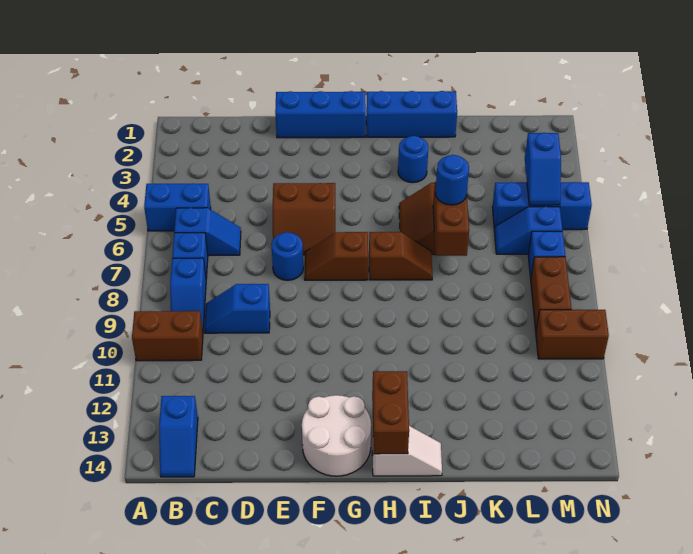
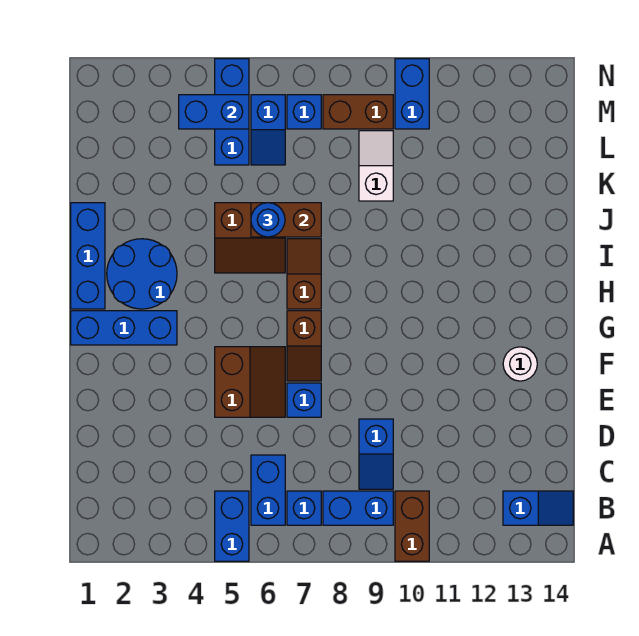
blue slope B6:C6 level 1 top B -> blue brick B6:C6 level 1
blue slope B8:B9 level 1 top 8 -> blue brick B8:B9 level 1
blue brick E1:G1 level 1 -> blue brick G1:G3 level 1
blue round brick E7 level 1 -> blue brick E7 level 1
white round brick F13:G14 level 1 -> white round brick F13 level 1
brown brick H13:H14 level 2 -> none
white slope H14:I14 level 1 top H -> white slope K9:L9 level 1 top K
blue round brick I3 level 1 -> blue round brick H2:I3 level 1
blue slope M4:M5 level 2 top 4 -> blue brick M4:M5 level 2
brown brick M10:N10 level 1 -> blue brick M10:N10 level 1

